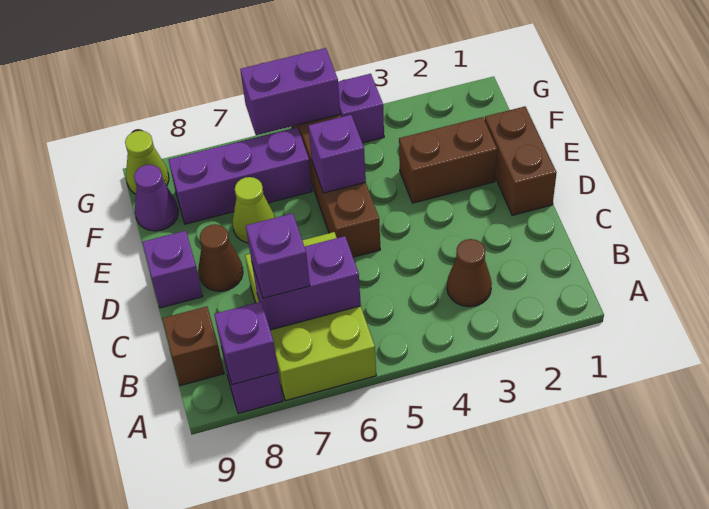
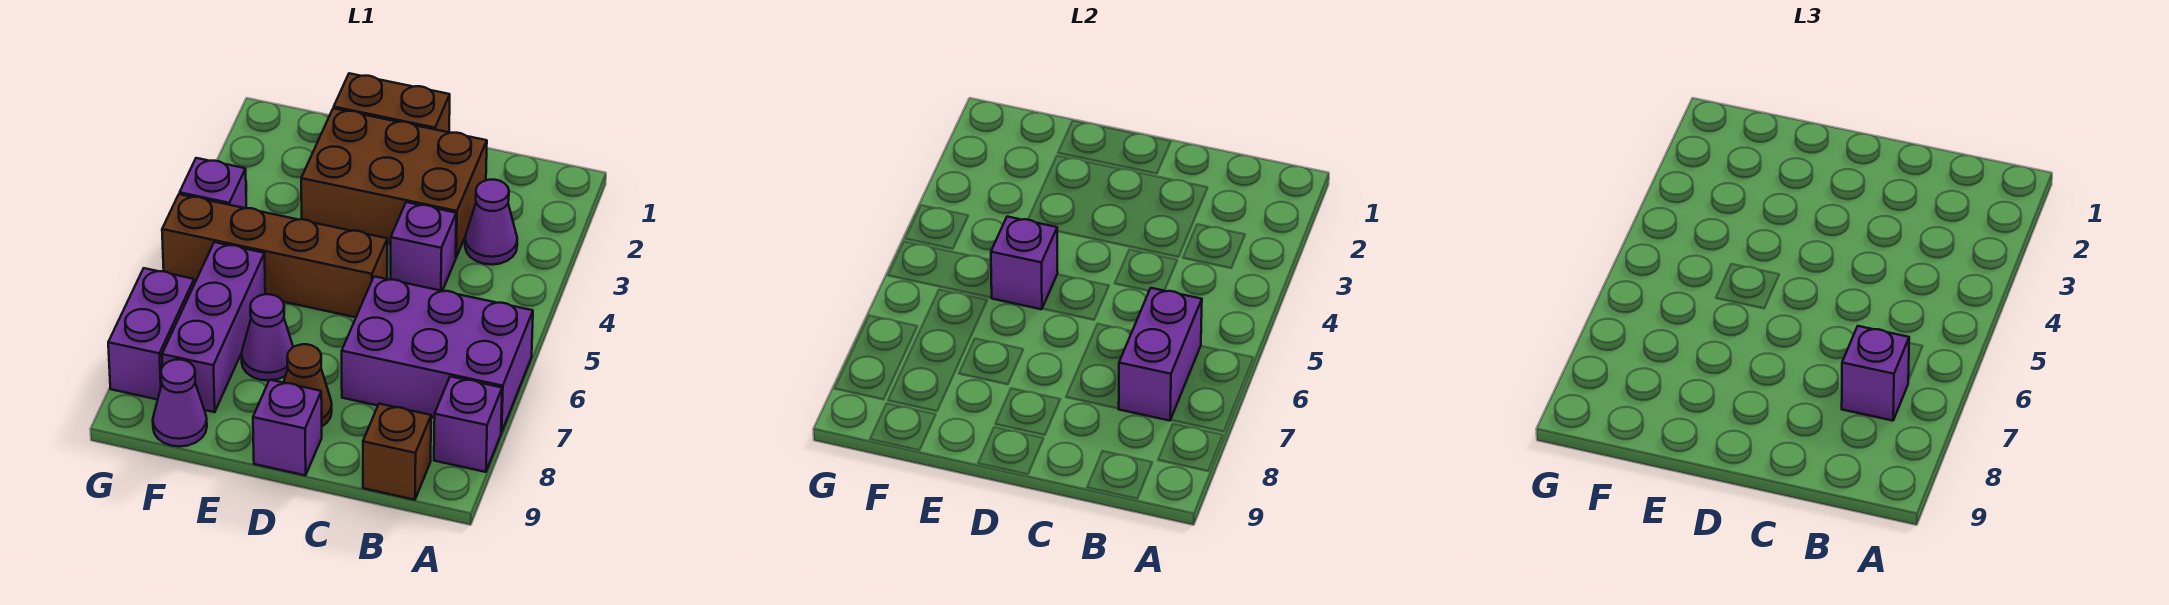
lime brick A6:C7 level 1 -> purple brick A6:C7 level 1
purple brick A8 level 2 -> purple brick C4 level 1
brown cone B3 level 1 -> purple cone B3 level 1
brown brick E2:E3 level 1 -> brown brick C2:E3 level 1
lime cone E7 level 1 -> purple cone E7 level 1
purple brick G5:G6 level 2 -> purple brick G7:G8 level 1
lime cone G9 level 1 -> none

